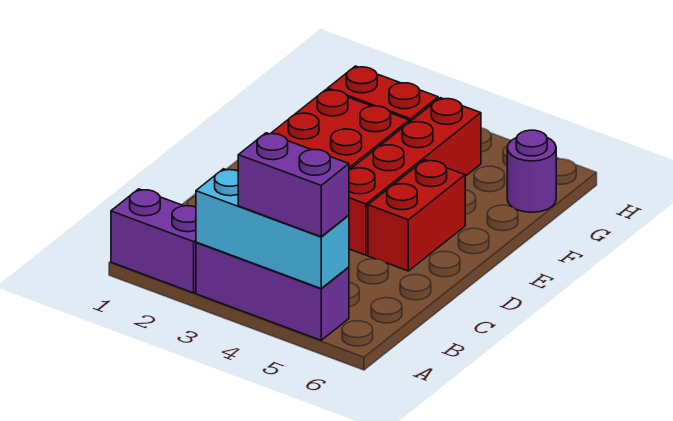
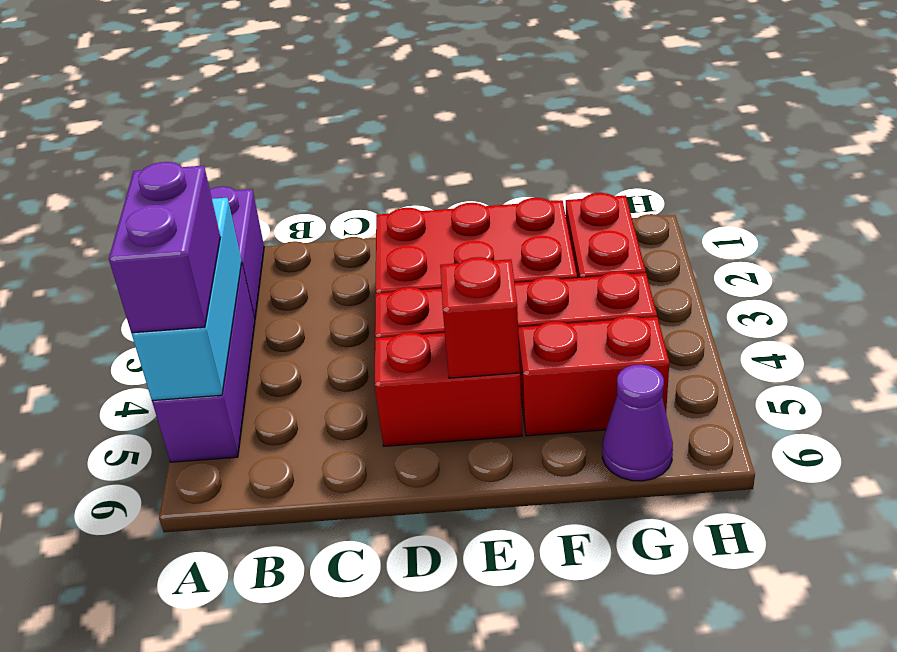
none -> red brick E5 level 2
none -> red brick F5:G5 level 1
purple round brick G6 level 1 -> purple cone G6 level 1

